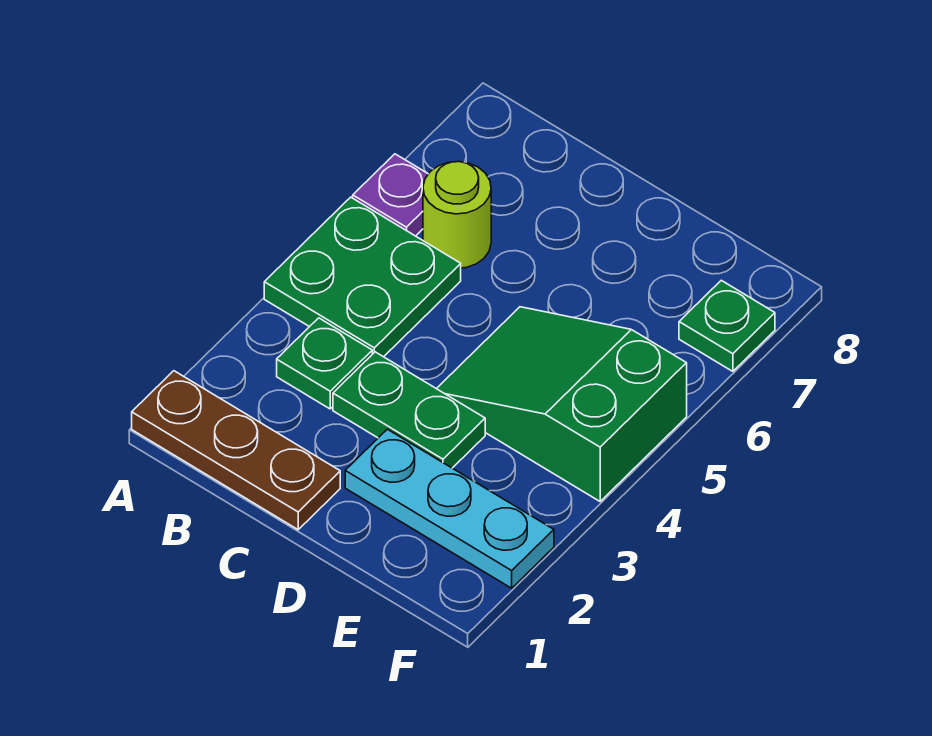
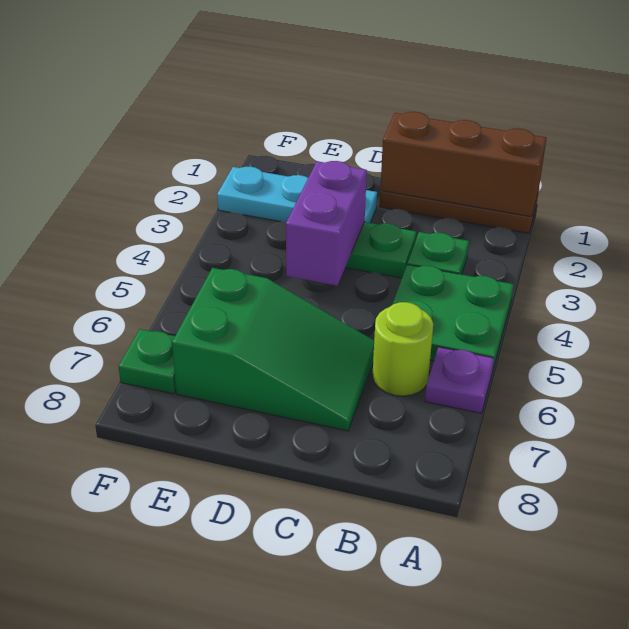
none -> brown brick A1:C1 level 2
none -> purple brick D3:D4 level 2
green slope D4:F5 level 1 top F -> green slope C6:E7 level 1 top E

